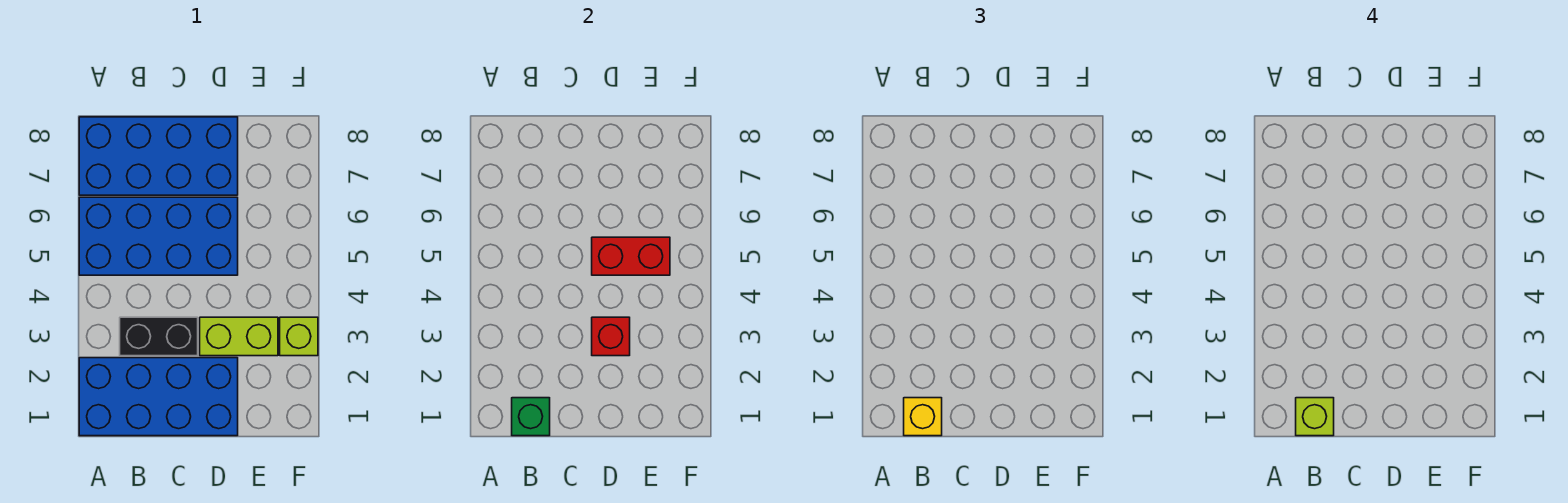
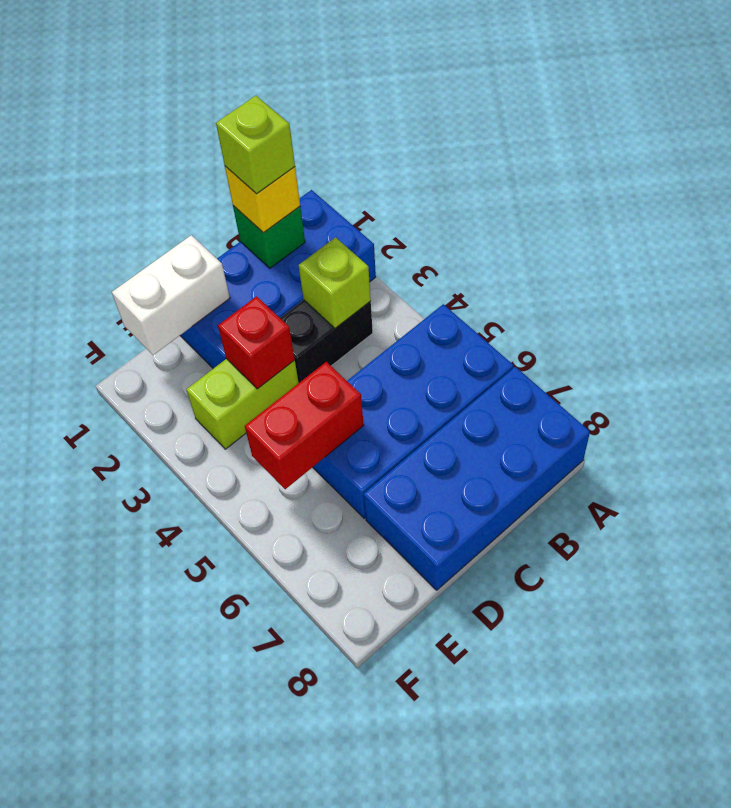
none -> white brick D1:E1 level 2
lime brick F3 level 1 -> lime brick B3 level 2

